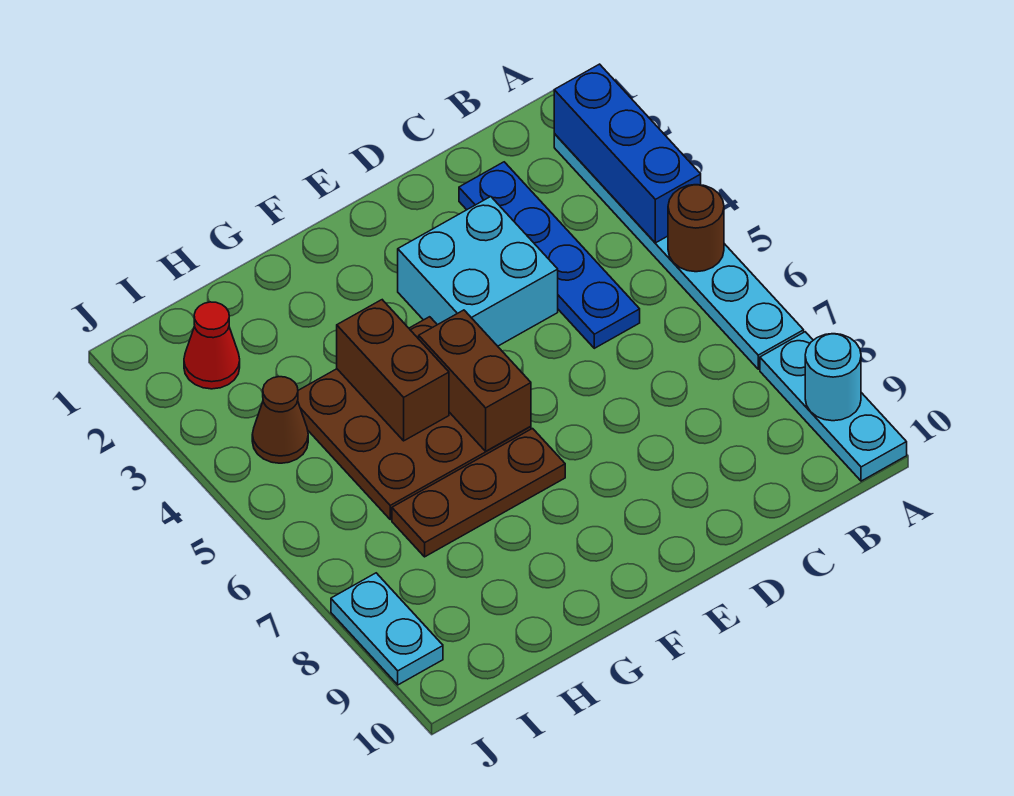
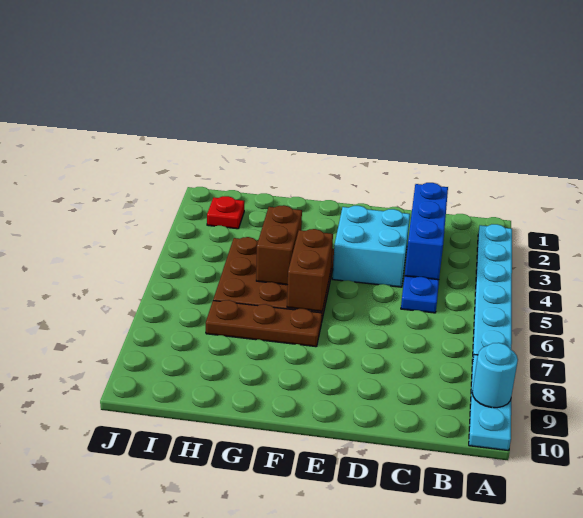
blue brick A2:A4 level 2 -> blue brick C2:C4 level 2
brown round brick A5 level 2 -> none
red cone I2 level 1 -> red plate I2 level 1
brown cone I4 level 1 -> none
cyan plate J8:J9 level 1 -> none

